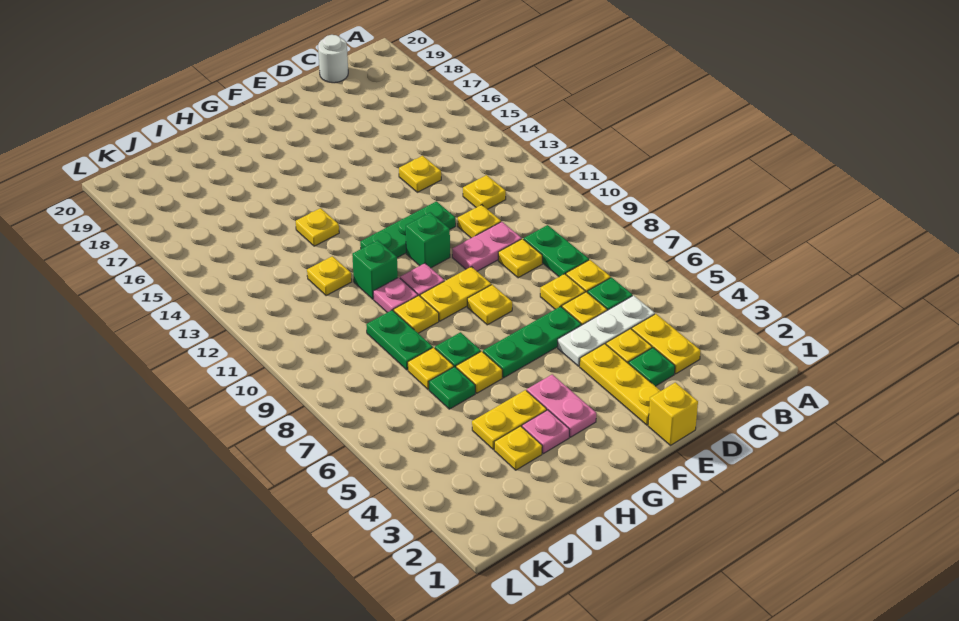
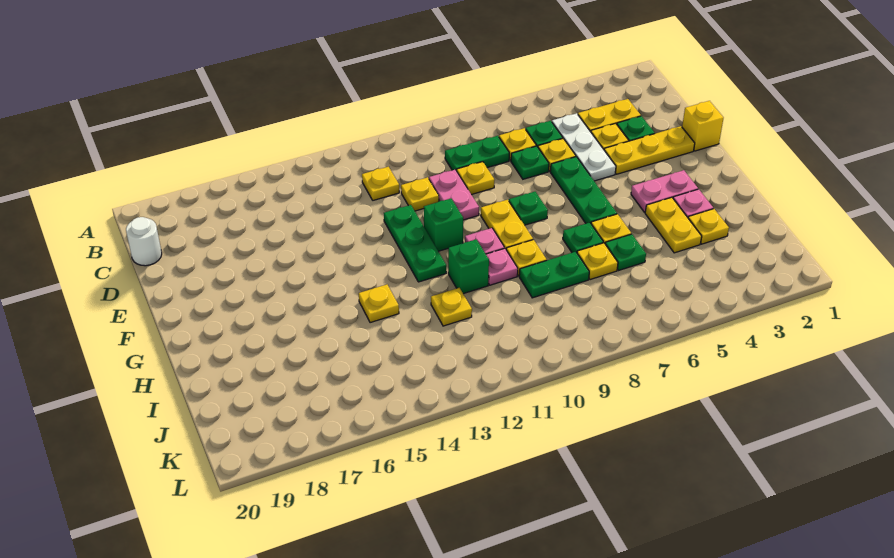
yellow plate D7 level 1 -> green plate D7 level 1
yellow plate D14 level 1 -> none
yellow plate F8 level 1 -> green plate F8 level 1

